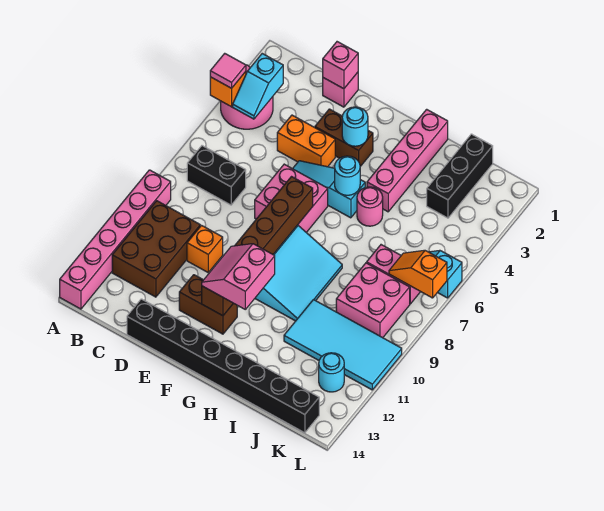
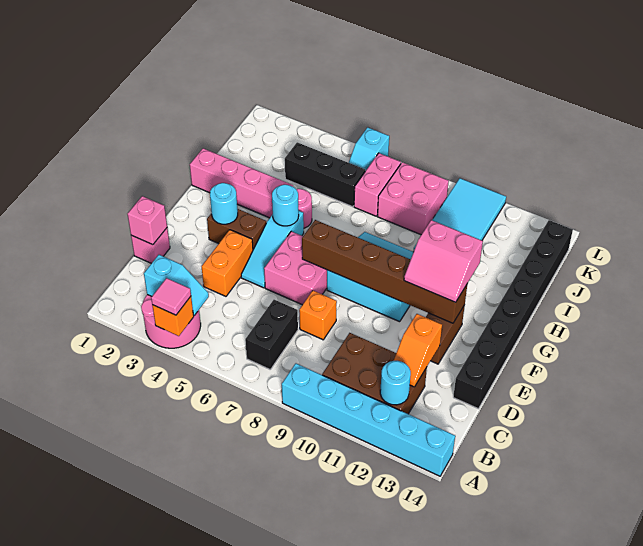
pink brick A9:A14 level 1 -> cyan brick A9:A14 level 1
orange brick D10 level 1 -> orange brick D8 level 1
brown brick E3:F3 level 1 -> brown brick F3:F4 level 1
black brick J1:J3 level 1 -> black brick J4:J6 level 1
orange slope K7:L7 level 2 top L -> orange slope C12:D12 level 2 top D
cyan round brick K12 level 1 -> cyan round brick B12 level 2

